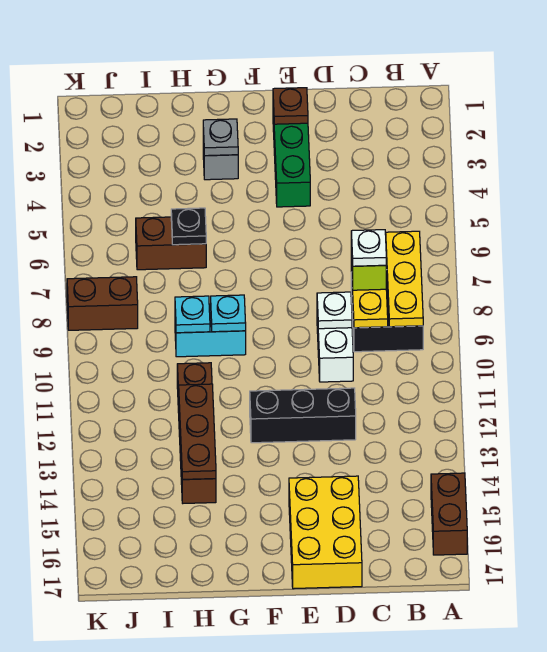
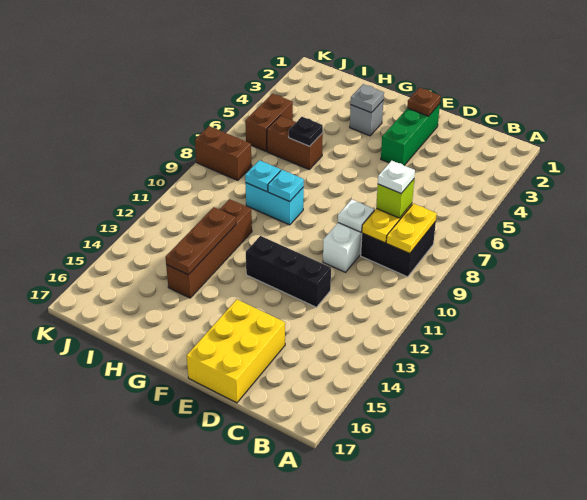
brown brick A15:A16 level 1 -> brown brick J5:J6 level 1
yellow plate B7:B9 level 2 -> yellow plate B8:B9 level 2

